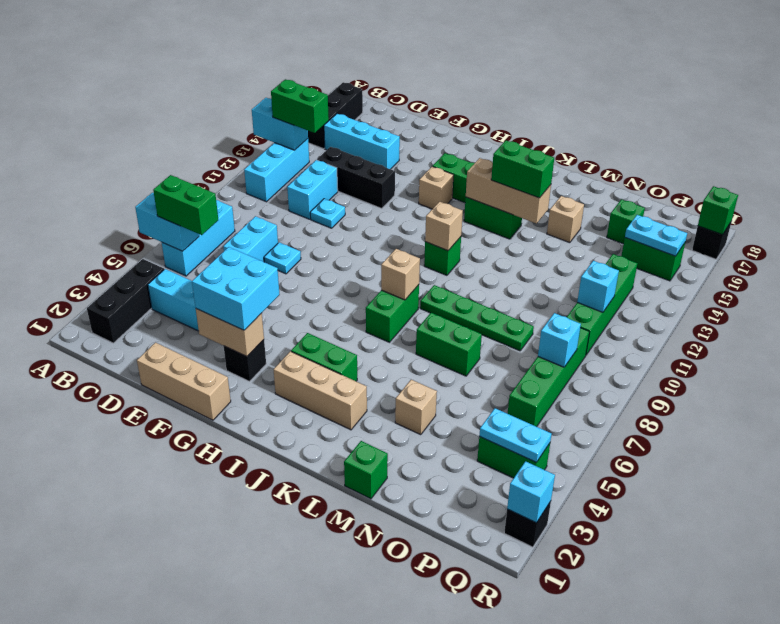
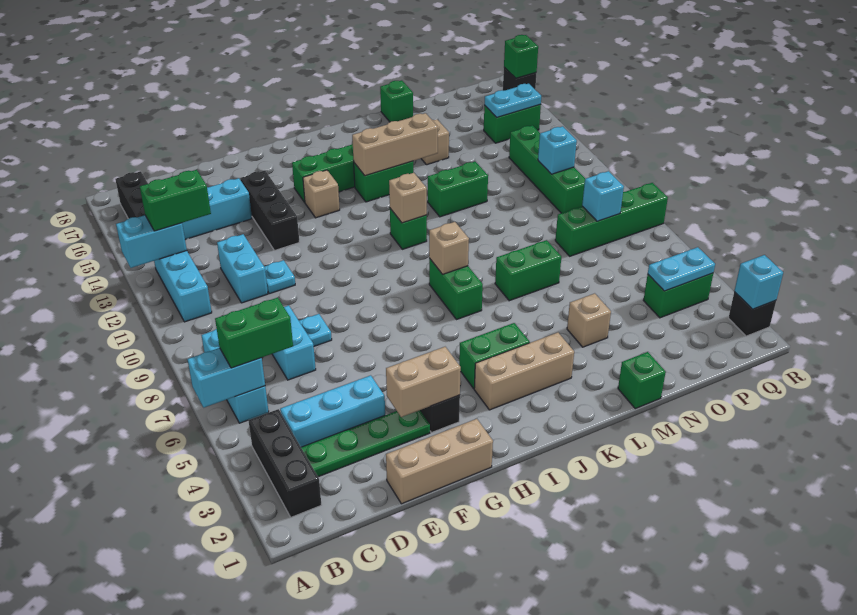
black brick D13:F13 level 1 -> black brick F13:F15 level 1
cyan brick F3:G4 level 3 -> none
green plate K9:N9 level 1 -> green plate C3:F3 level 1
green brick K14:L14 level 3 -> green brick L12:M12 level 1
green brick O16 level 1 -> green brick M18 level 1
green brick P6:P9 level 1 -> green brick O8:R8 level 1

